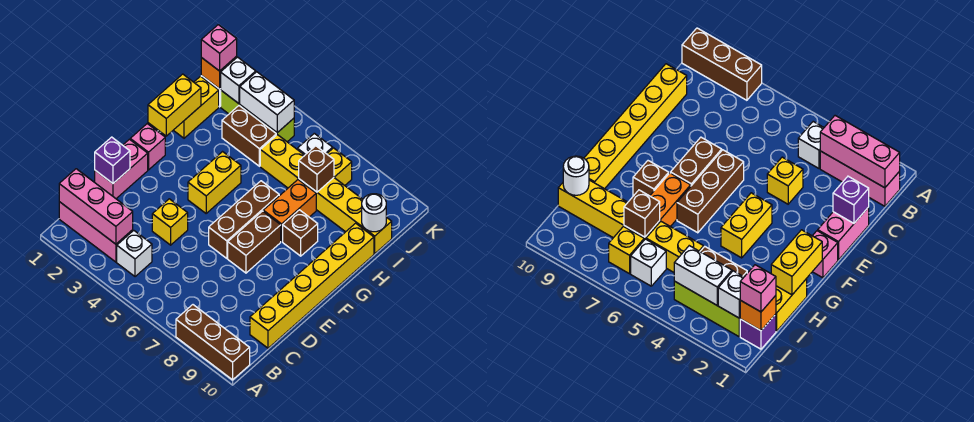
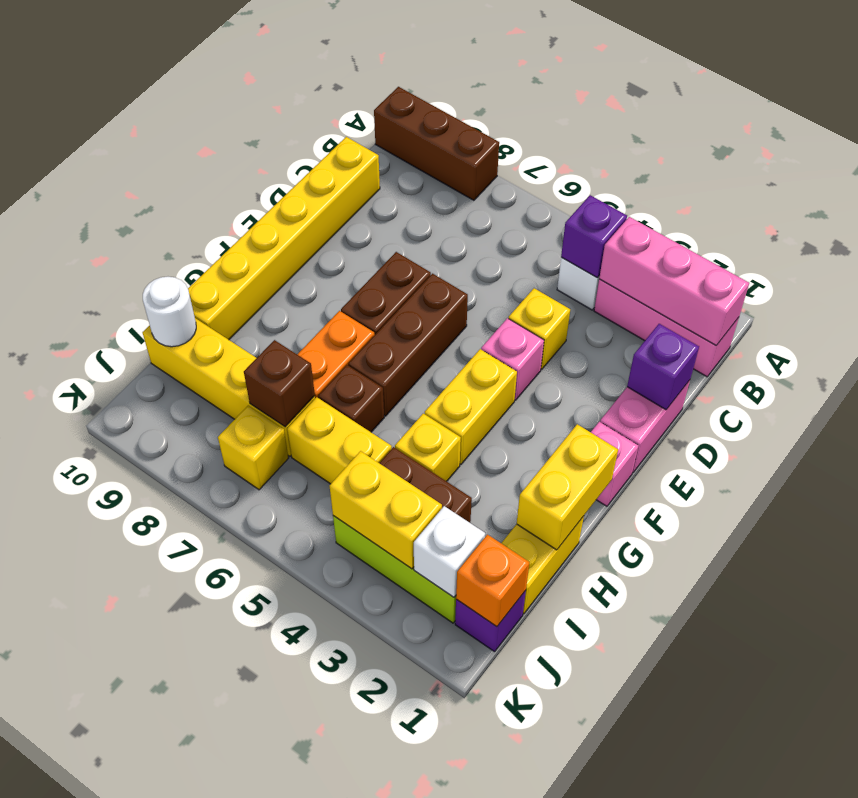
none -> purple brick B4 level 2
brown brick G8 level 1 -> brown brick H6 level 1
none -> yellow brick H4 level 1
pink brick J1 level 3 -> pink brick E4 level 1
white brick J3:J4 level 2 -> yellow brick J3:J4 level 2
white brick J6 level 1 -> none

